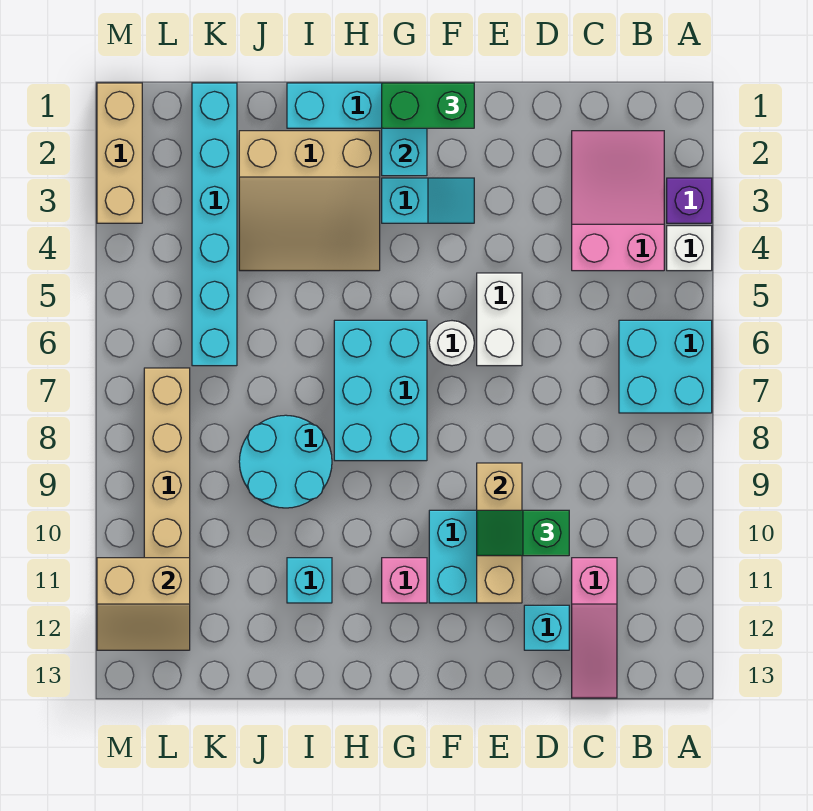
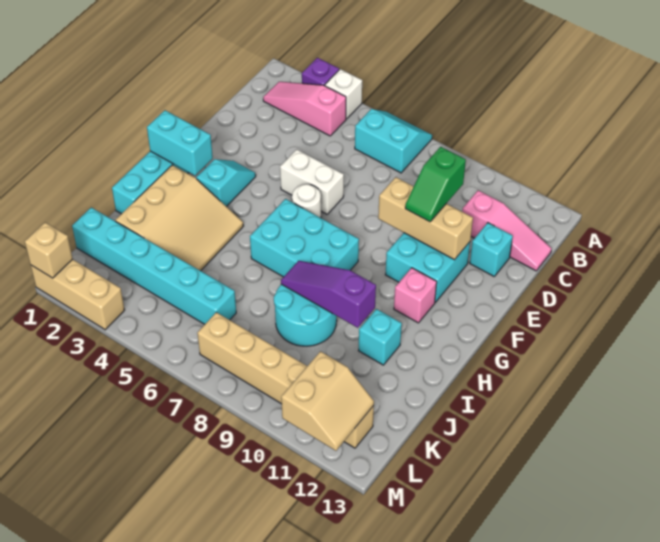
cyan brick A6:B7 level 1 -> cyan slope A6:B7 level 1 top B
pink slope B2:C4 level 1 top 4 -> pink slope B2:B4 level 1 top 4
green brick F1:G1 level 3 -> none
none -> purple slope I8:I10 level 2 top 10
none -> tan brick M1 level 2

